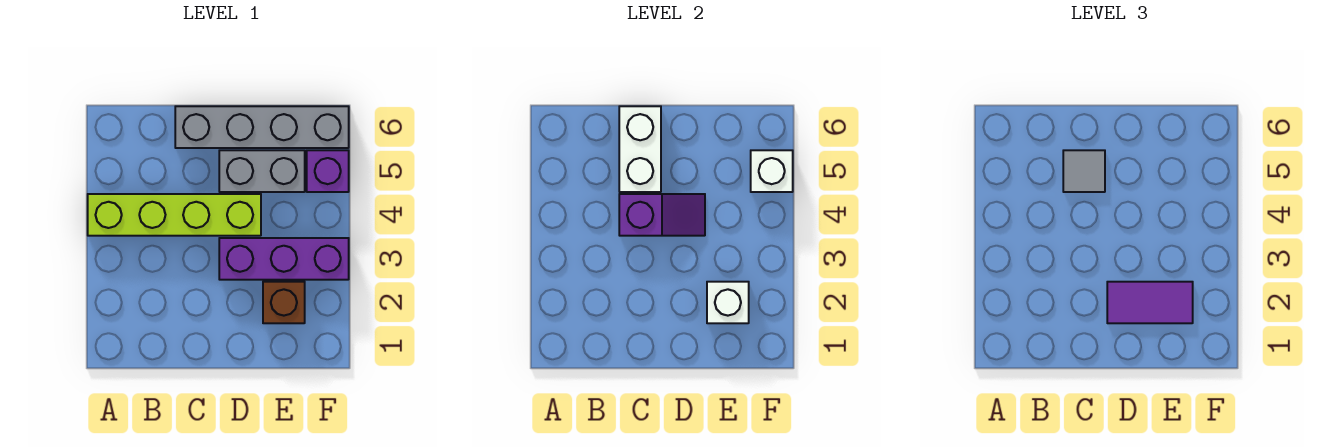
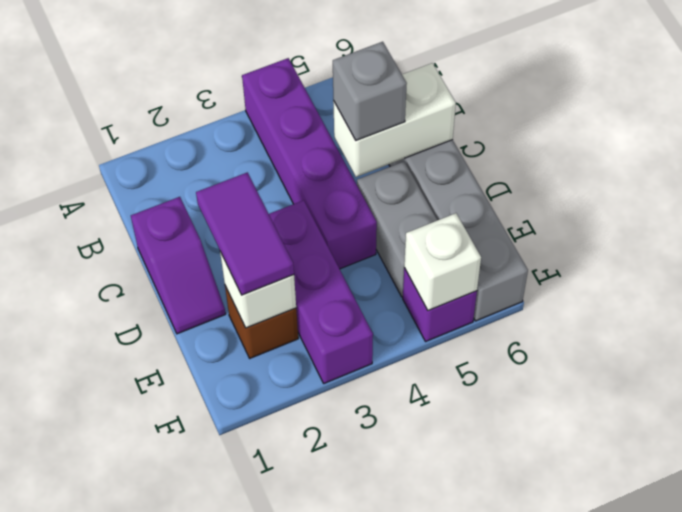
lime brick A4:D4 level 1 -> purple brick A4:D4 level 1
purple slope C4:D4 level 2 top C -> purple slope C1:D1 level 1 top C
grey tile C5 level 3 -> grey brick C5 level 3

